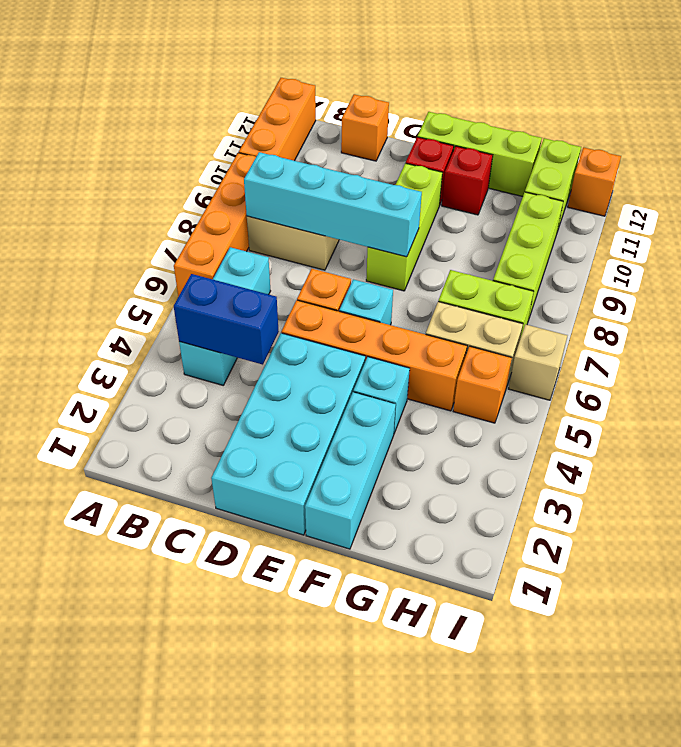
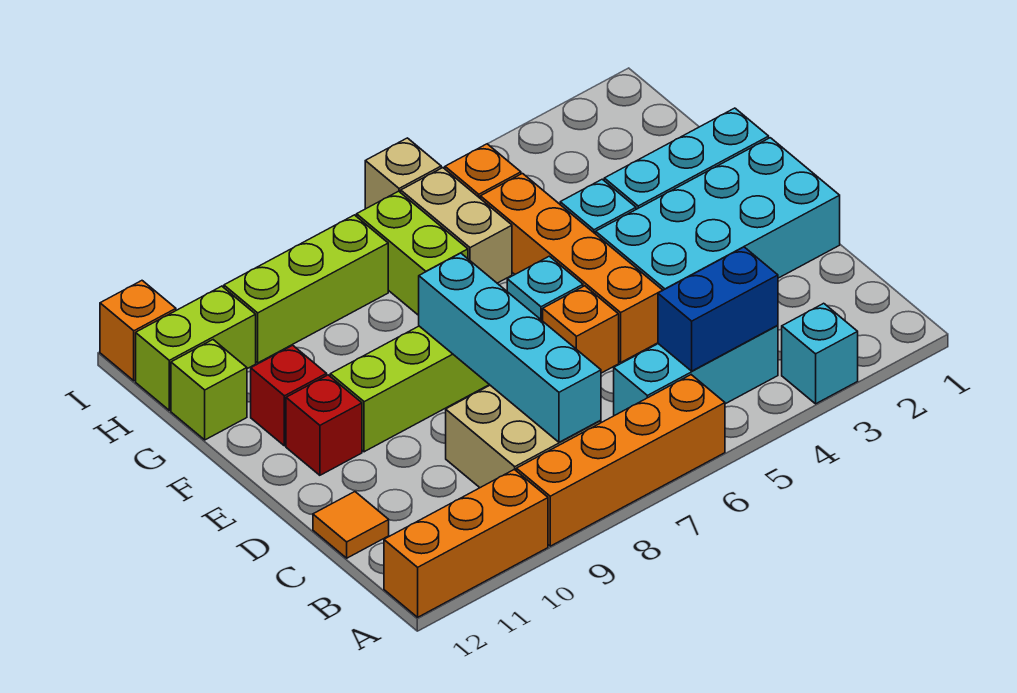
none -> cyan brick A3 level 1
blue brick B4:C4 level 2 -> blue brick B4:B5 level 2
orange brick C12 level 1 -> orange tile C12 level 1
lime brick E12:G12 level 1 -> lime brick G12 level 1

